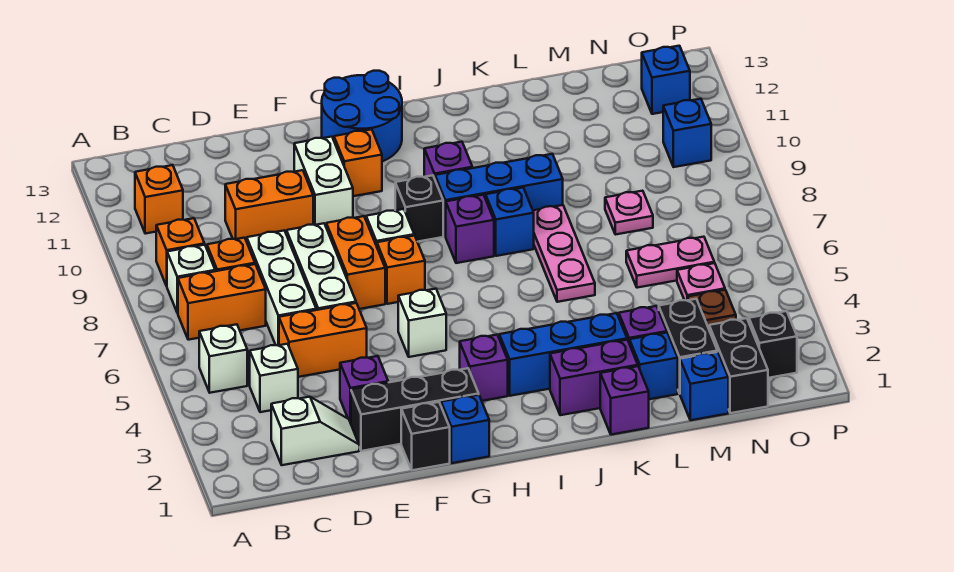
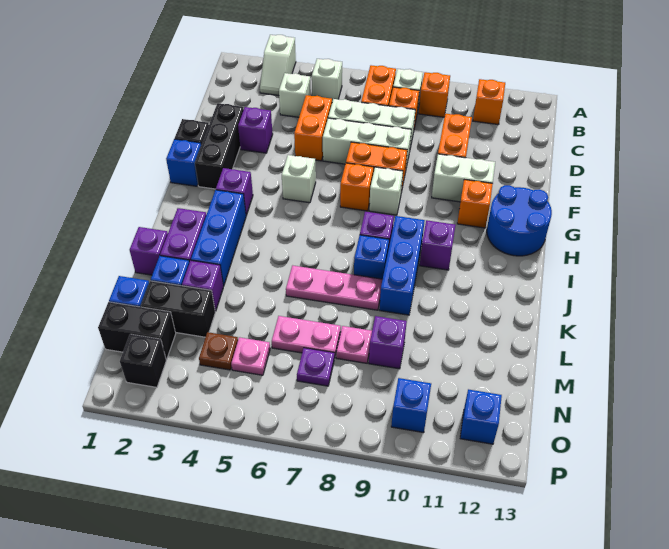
white slope C2:D2 level 1 top C -> white slope A3:B3 level 1 top A
black brick H9 level 1 -> none
pink plate M6:N6 level 1 -> pink plate M6:M7 level 1
none -> purple brick M9 level 1
none -> purple plate N7 level 1

